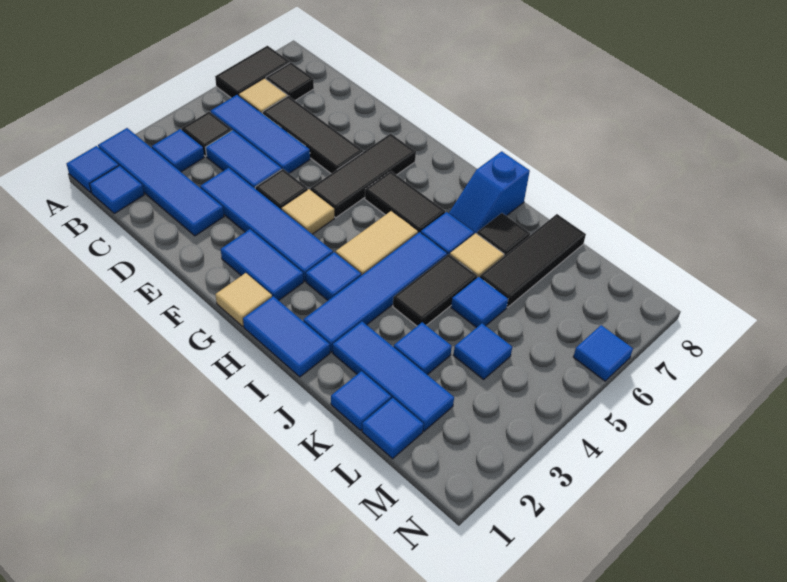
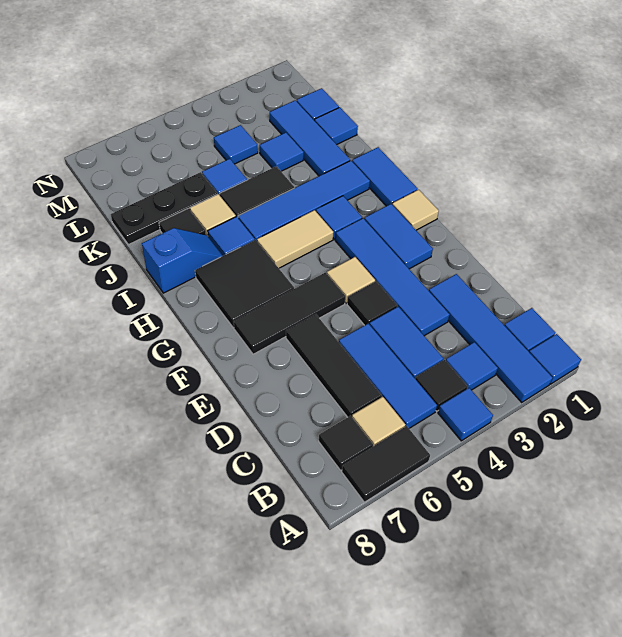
black tile G6:H6 level 1 -> black tile G6:H7 level 1
black tile K6:K8 level 1 -> black plate K6:K8 level 1
blue tile N6 level 1 -> blue tile A4 level 1

